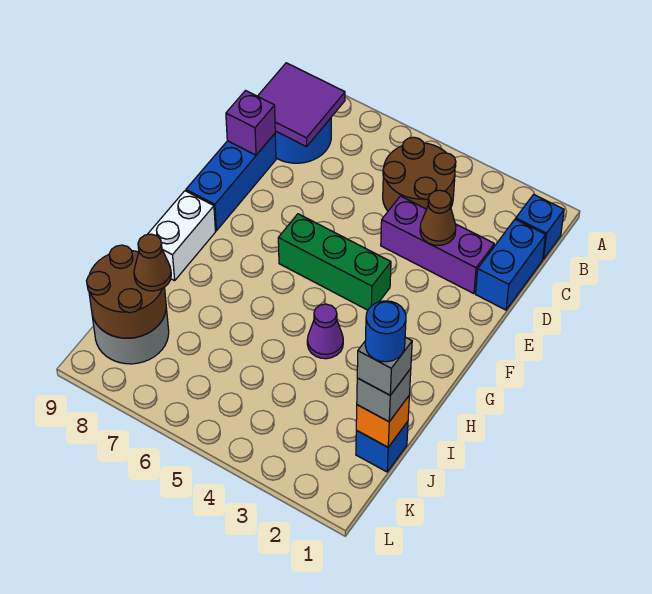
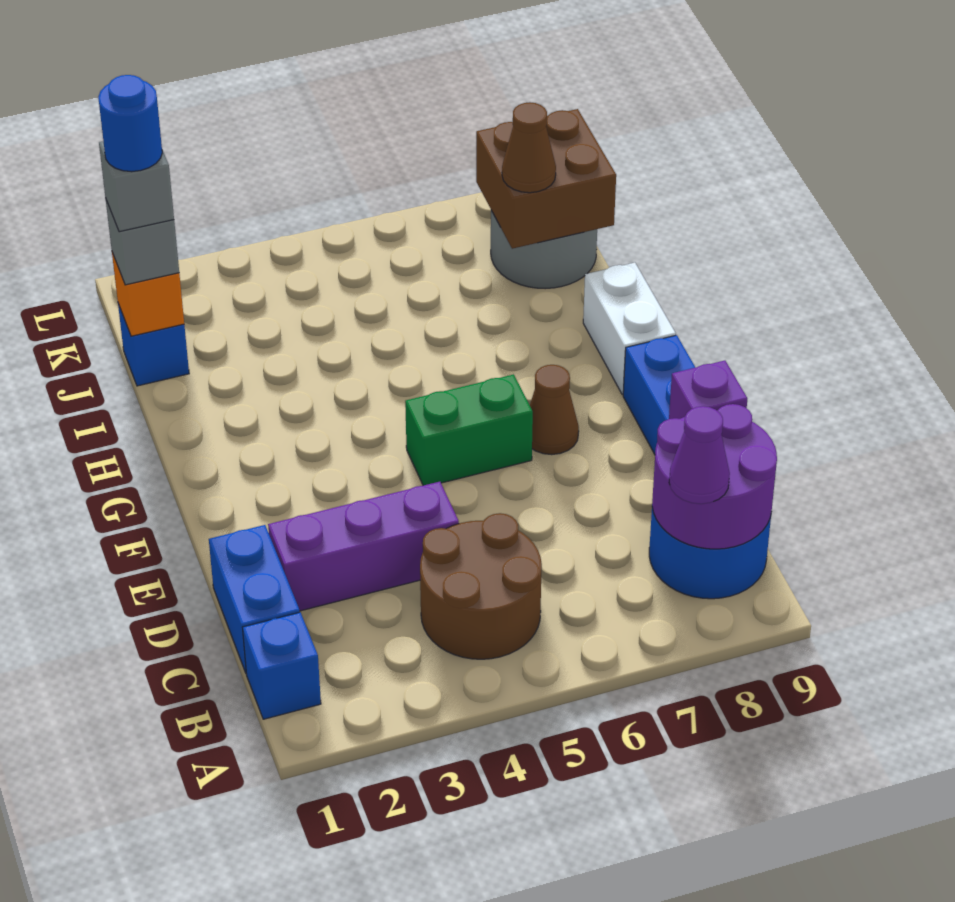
purple tile B8:C9 level 2 -> purple round brick B8:C9 level 2
brown cone D3 level 2 -> brown cone F7 level 1
green brick F4:F6 level 1 -> green brick F5:F6 level 1
purple cone H4 level 1 -> purple cone B8 level 3
brown round brick J8:K9 level 2 -> brown brick J8:K9 level 2

